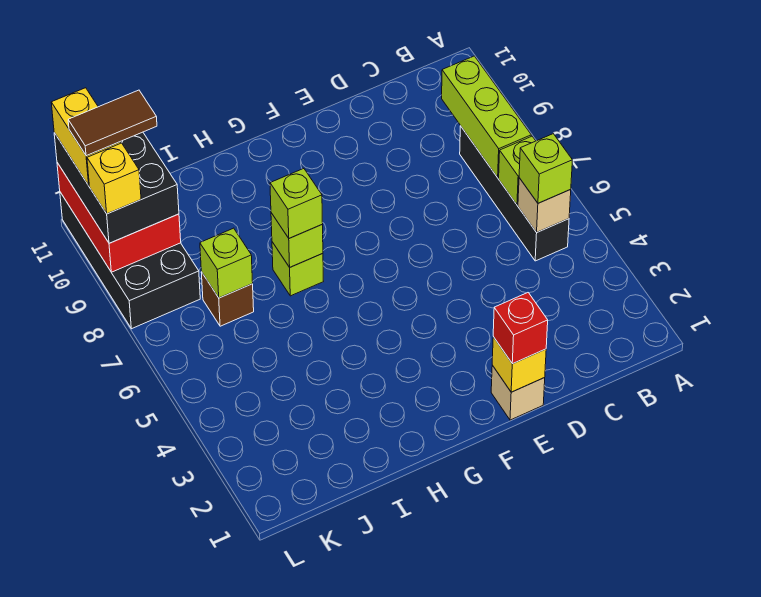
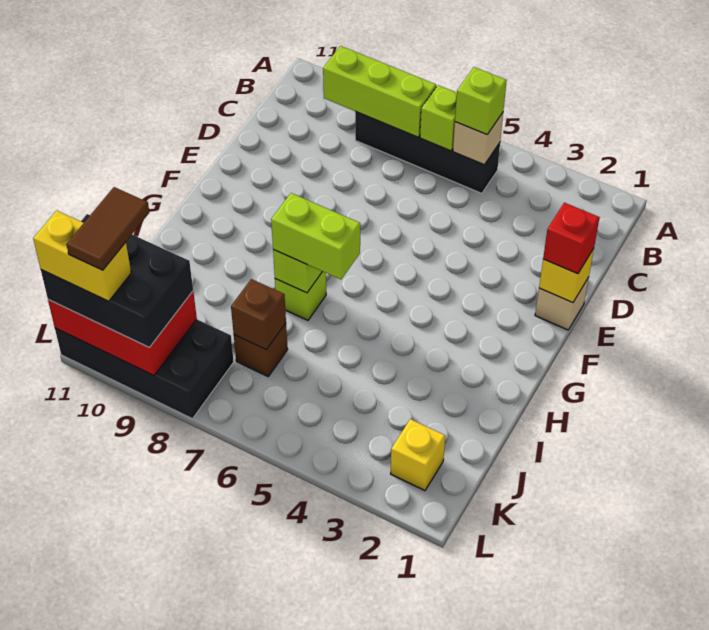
lime brick H7 level 3 -> lime brick H6:H7 level 3
lime brick J7 level 2 -> brown brick J7 level 2
yellow brick L9 level 4 -> yellow brick K2 level 1

